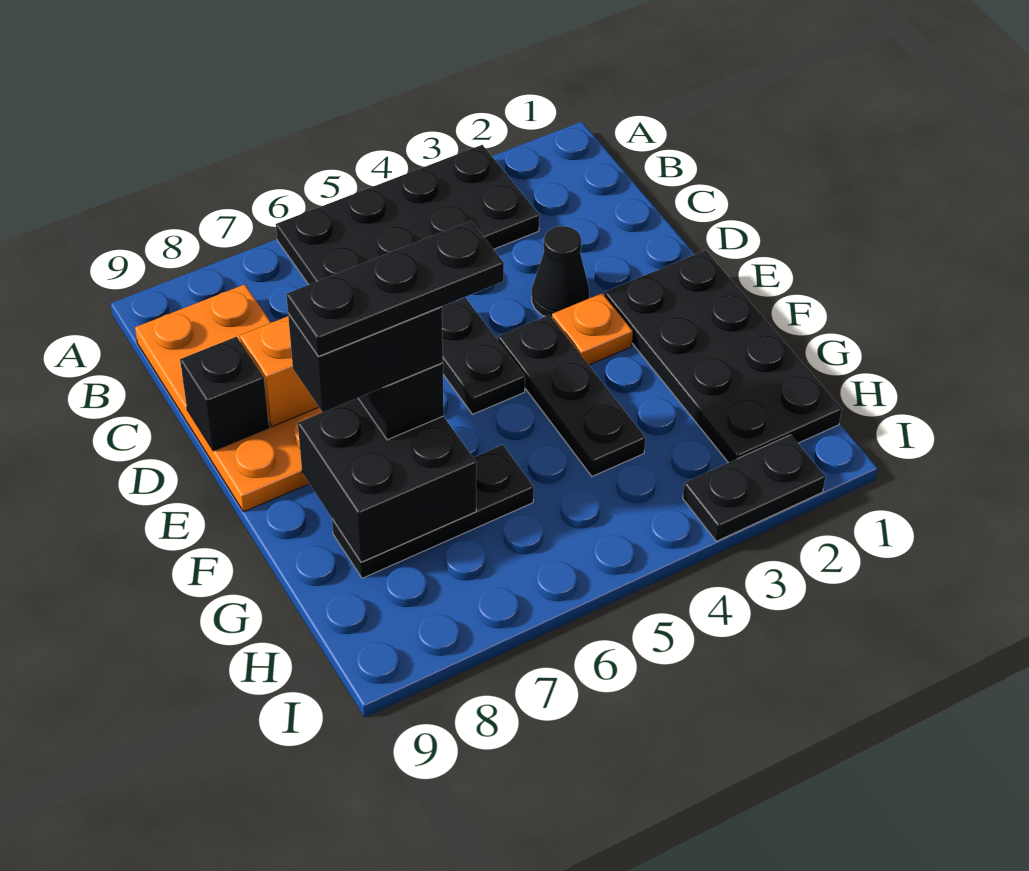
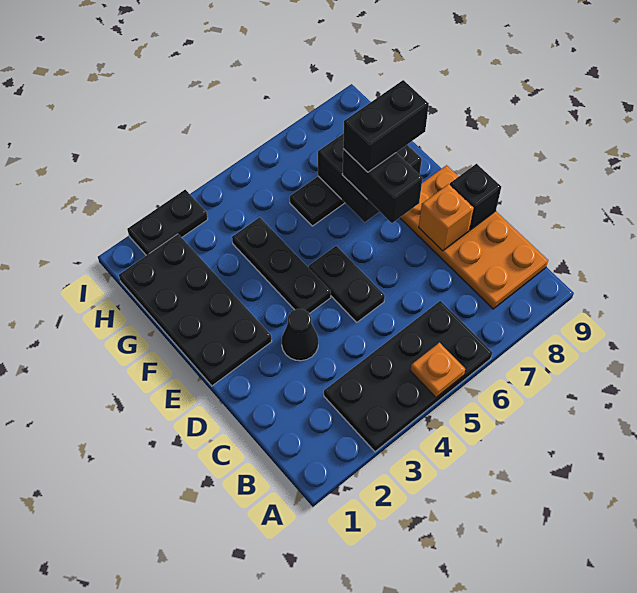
orange plate E3 level 1 -> orange plate A5 level 2
black plate F6:F8 level 5 -> none

